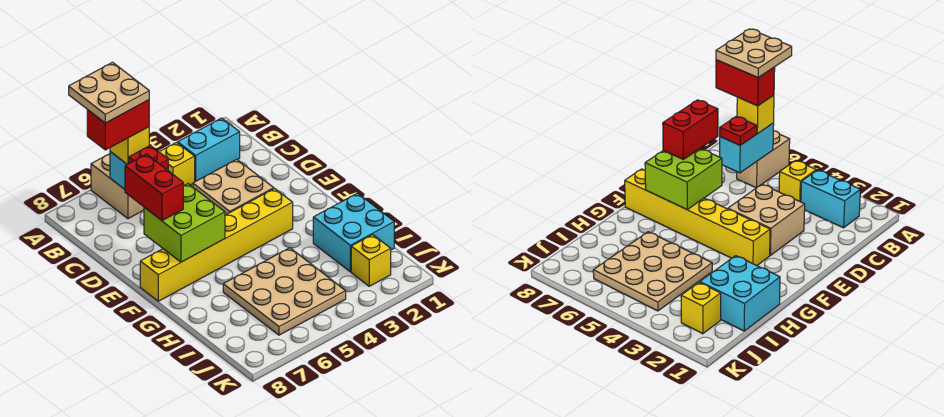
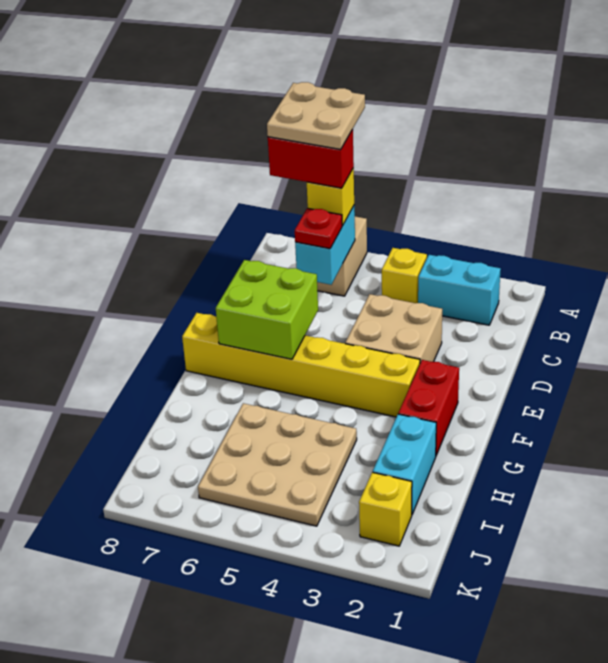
red brick D7:E7 level 3 -> red brick F2:G2 level 1
cyan brick H1:I2 level 1 -> cyan brick H2:I2 level 1

